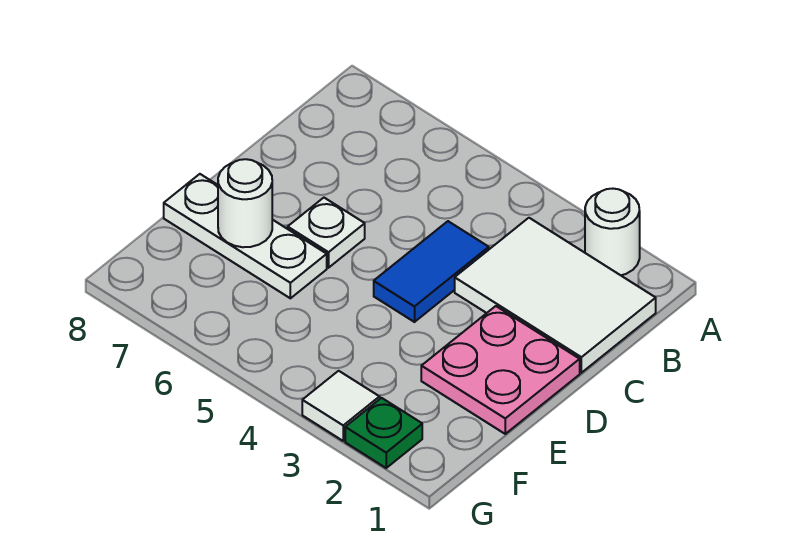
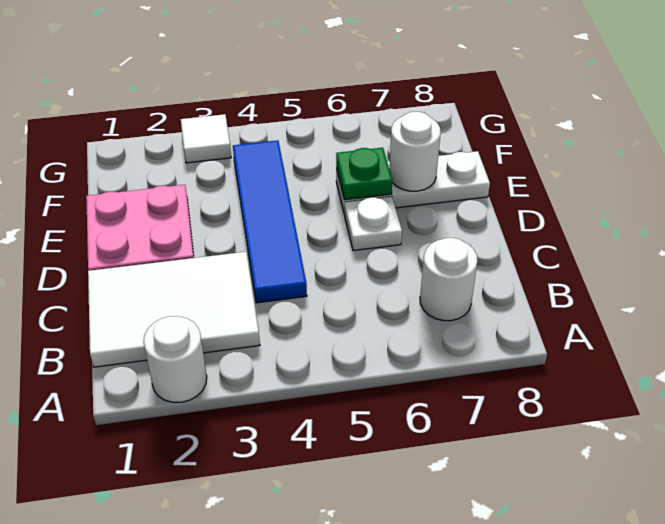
none -> white round brick B7 level 1
blue tile C4:D4 level 1 -> blue tile C4:F4 level 1
green plate G2 level 1 -> green plate E6 level 2

